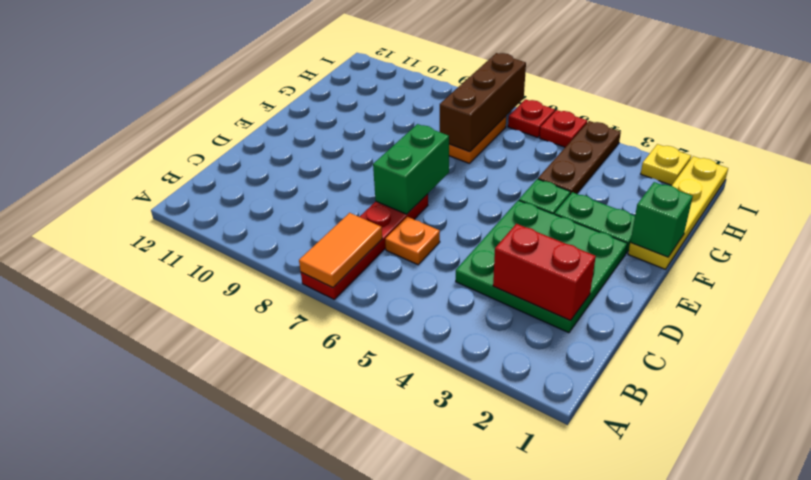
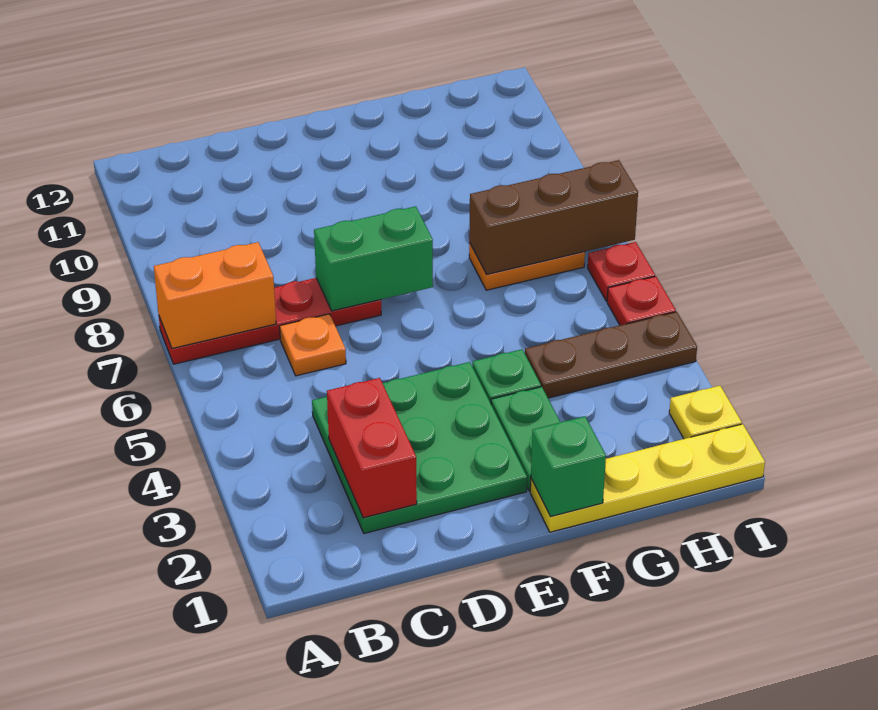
orange tile A7:B7 level 2 -> orange brick A7:B7 level 2

